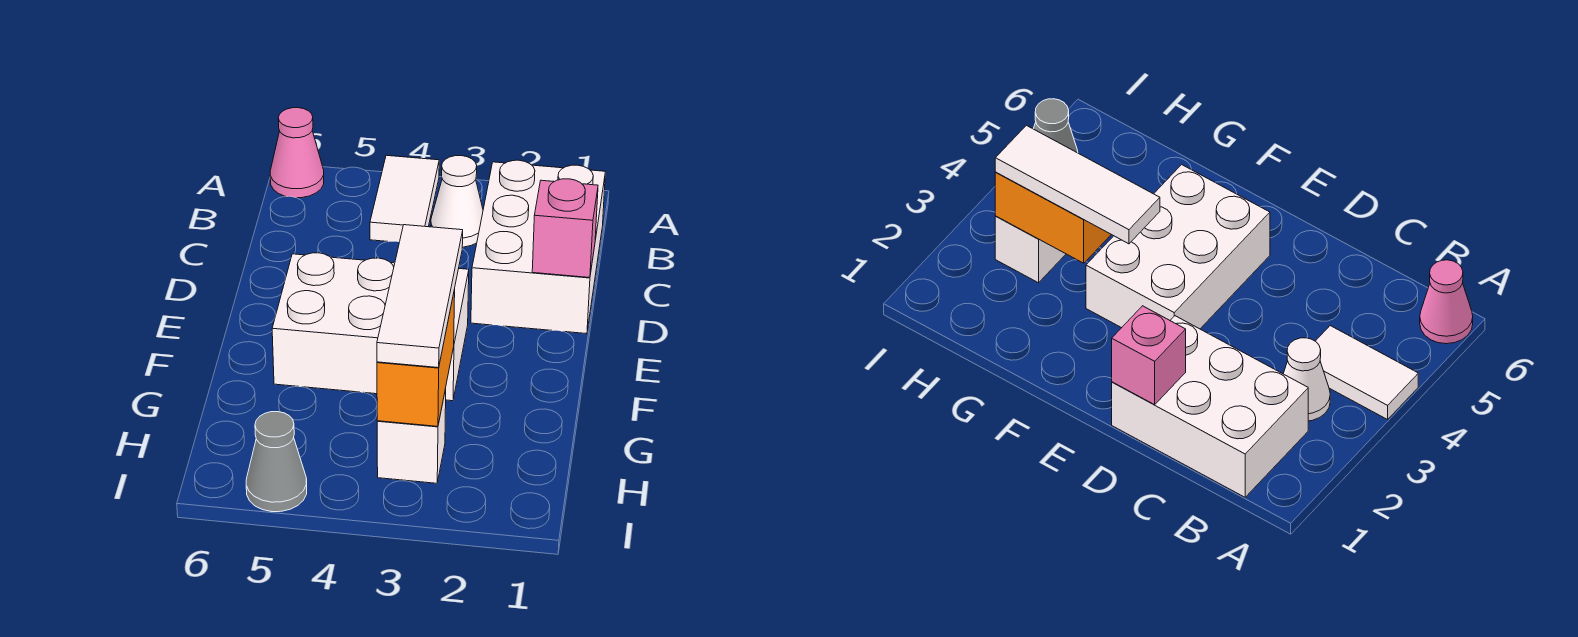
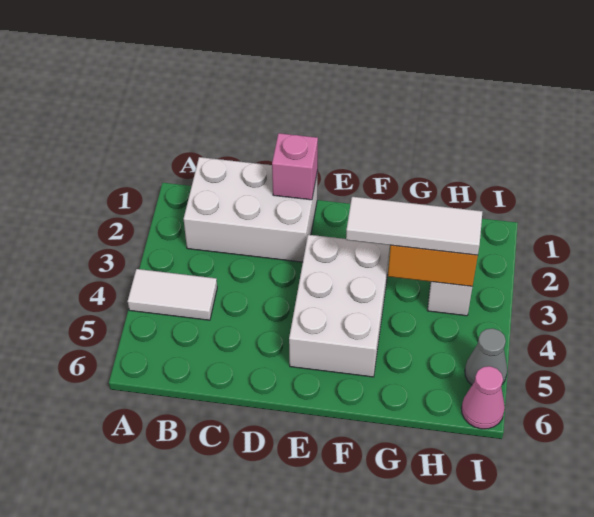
pink cone A6 level 1 -> pink cone I6 level 1
white cone B3 level 1 -> none

